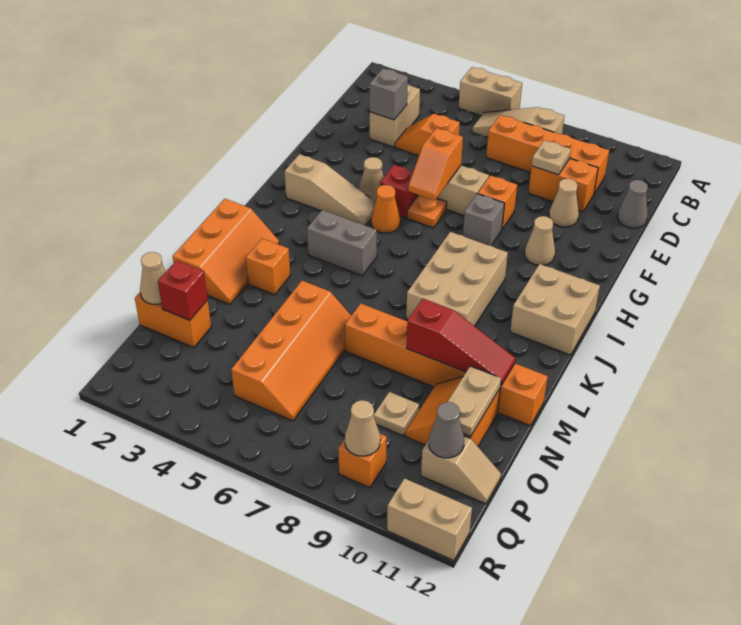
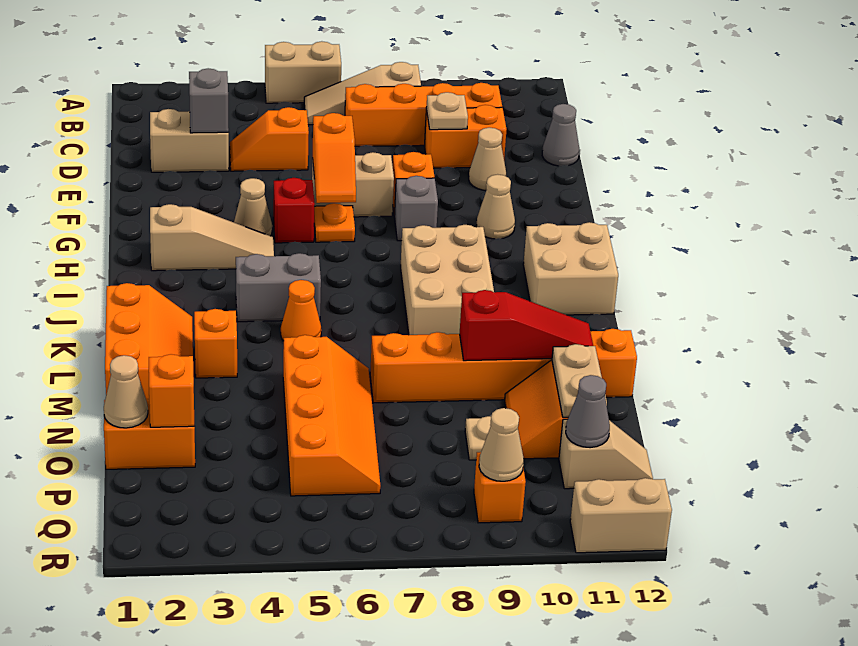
tan brick C3:D3 level 1 -> tan brick D2:D3 level 1
orange cone H5 level 1 -> orange cone K5 level 1
red brick O2 level 2 -> orange brick O2 level 2

